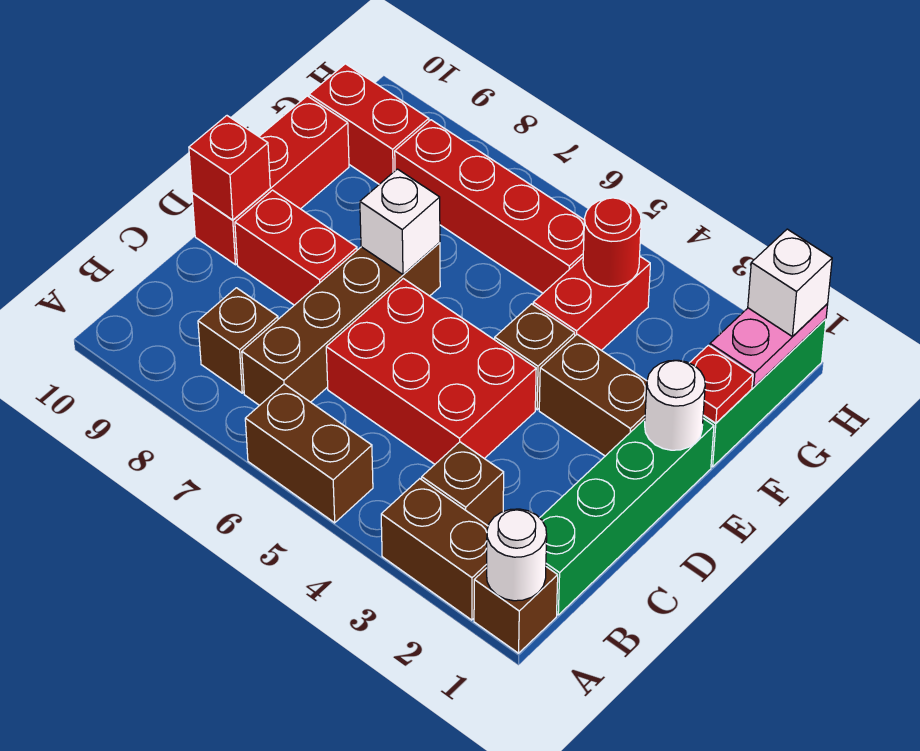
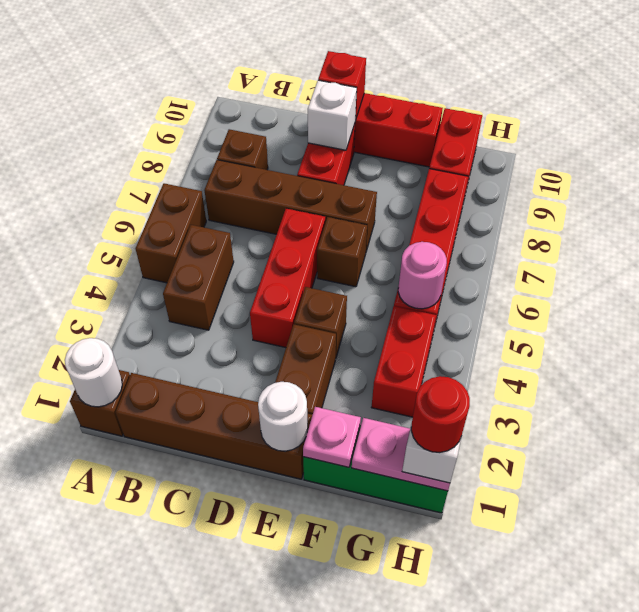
brown brick A2:A3 level 1 -> brown brick B4:B5 level 1
green brick B1:E1 level 1 -> brown brick B1:E1 level 1
brown brick B3 level 1 -> brown brick E6 level 1
red brick C4:D6 level 1 -> red brick D4:D6 level 1
white brick E7 level 2 -> white brick D9 level 2
red plate F1 level 2 -> pink plate F1 level 2
red brick F4:G4 level 1 -> red brick G3:G4 level 1
red round brick G4 level 2 -> red round brick H1 level 4
none -> pink round brick G5 level 2

